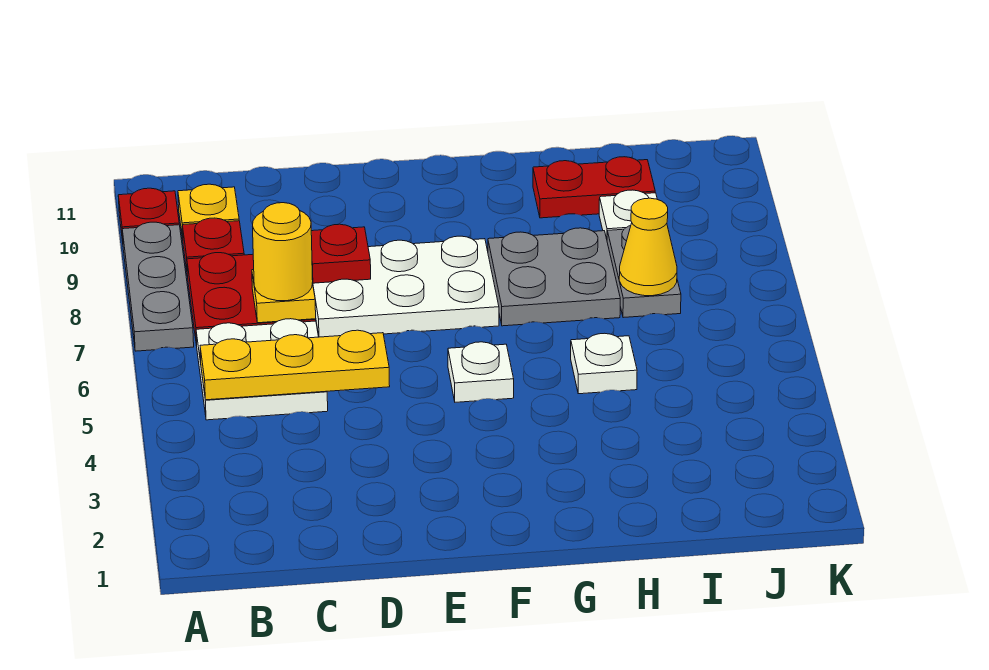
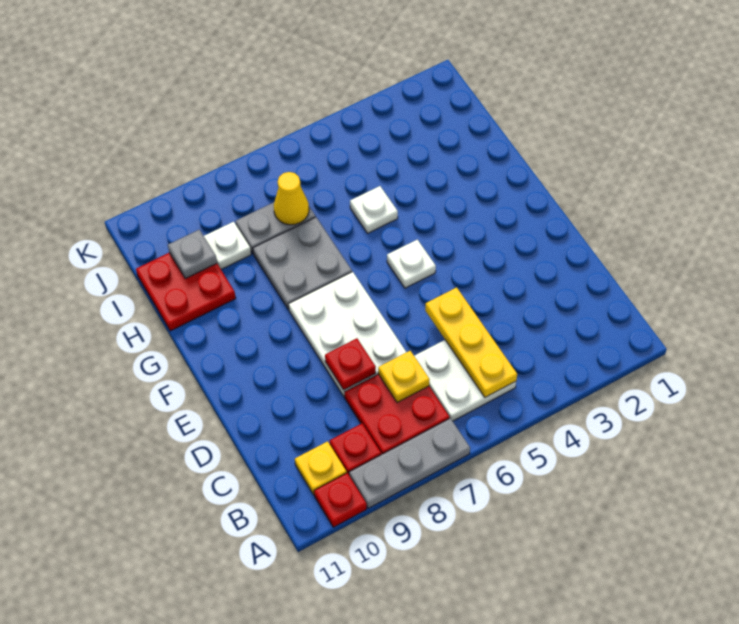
yellow round brick C7 level 3 -> none
red plate H10:I10 level 1 -> red plate H10:I11 level 1
none -> grey plate I10 level 2

